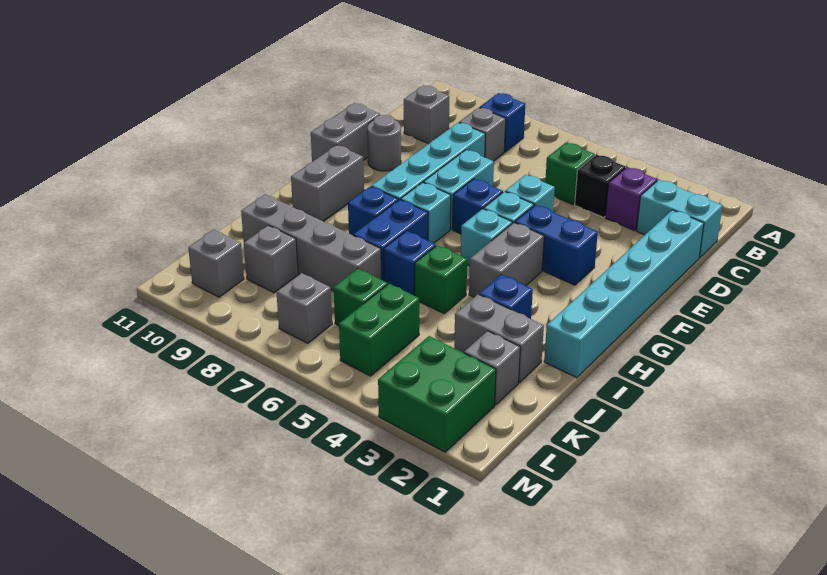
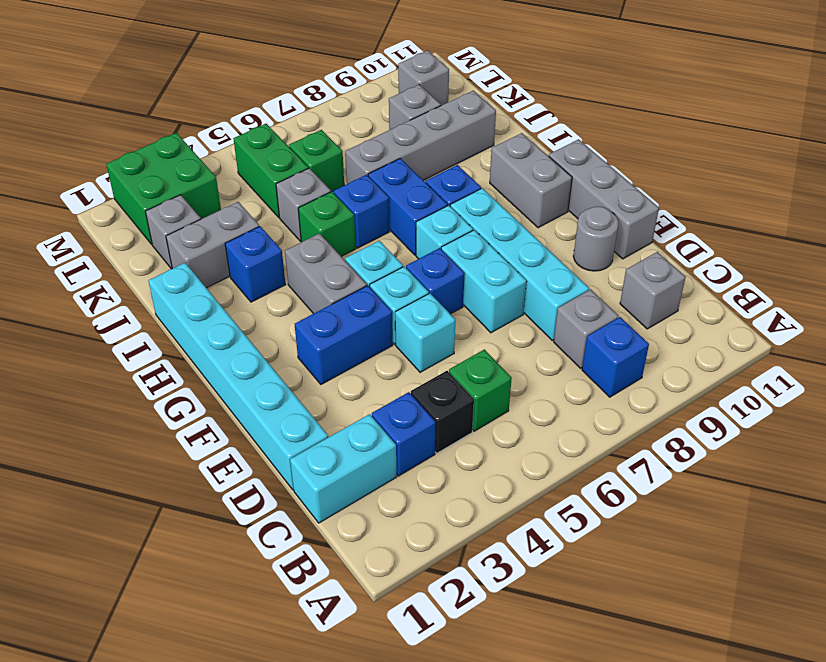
purple brick C3 level 1 -> blue brick C3 level 1
grey brick E11:F11 level 1 -> grey brick E11:G11 level 1
grey brick L7 level 1 -> grey brick J5 level 1

